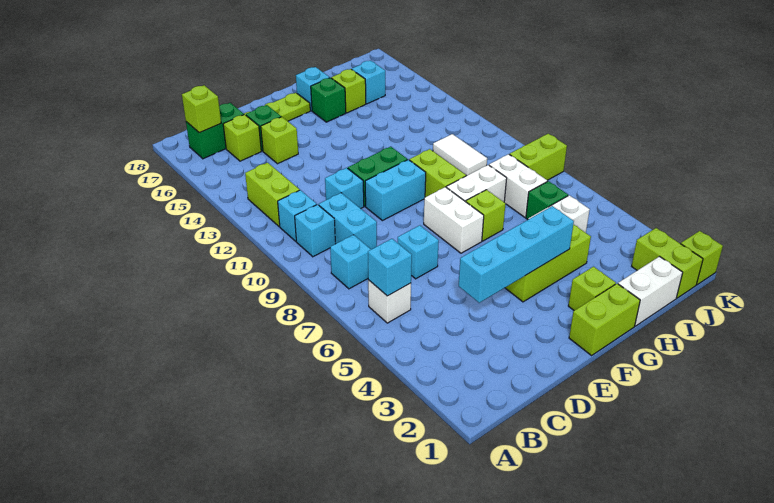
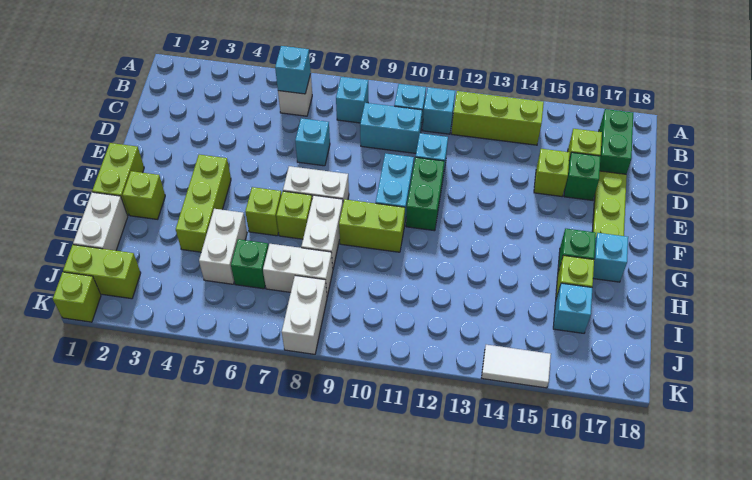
lime brick B12:B13 level 1 -> lime brick B12:B14 level 1
lime brick B17 level 2 -> lime brick G6 level 1
cyan brick D4:G4 level 2 -> none
white tile I10:I11 level 1 -> white tile K14:K15 level 1
lime brick J8:K8 level 1 -> white brick J8:K8 level 1

